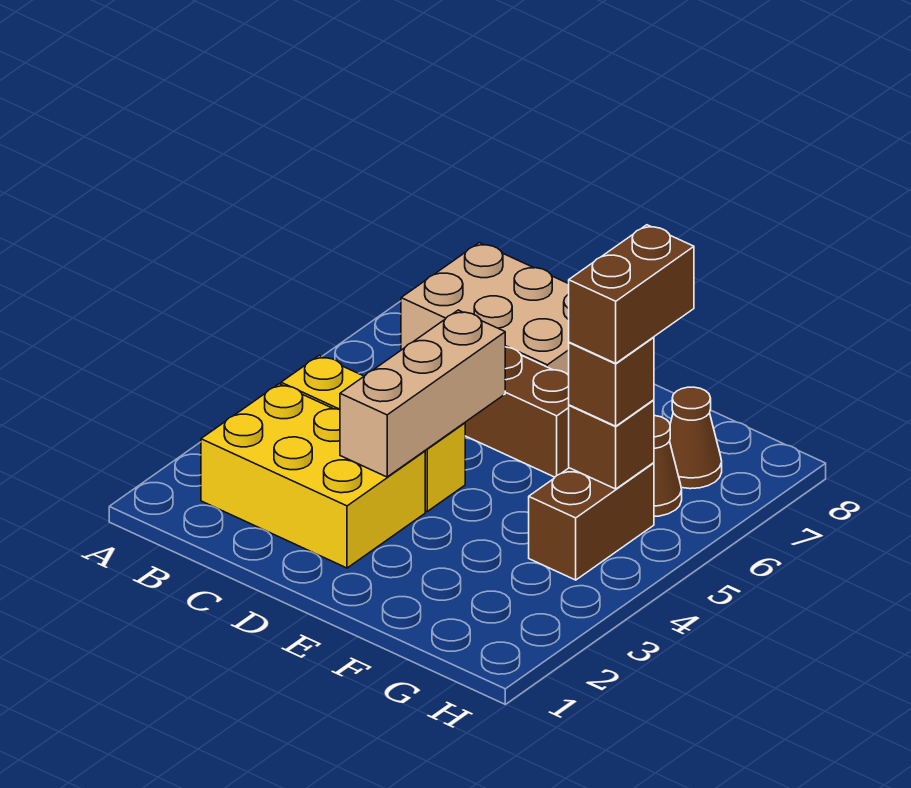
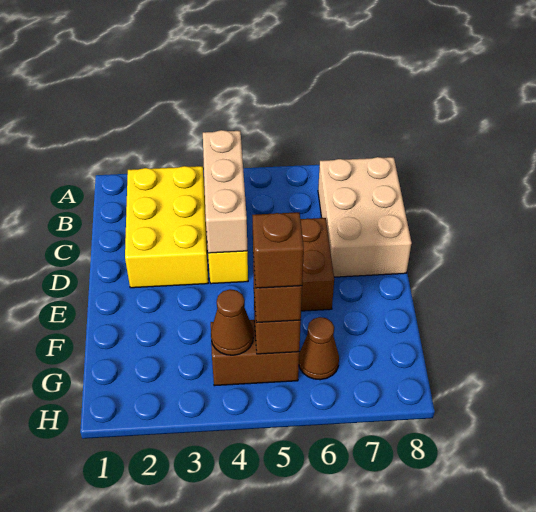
tan brick D3:D5 level 2 -> tan brick B4:D4 level 2
brown brick G5:G6 level 4 -> brown brick G5 level 4
brown cone G7 level 1 -> brown cone G4 level 2

